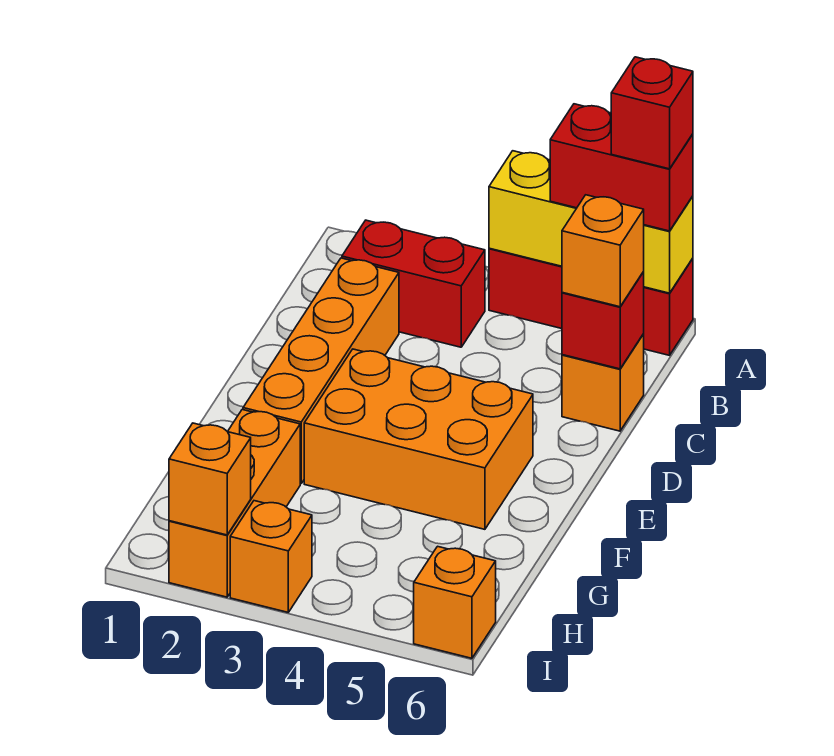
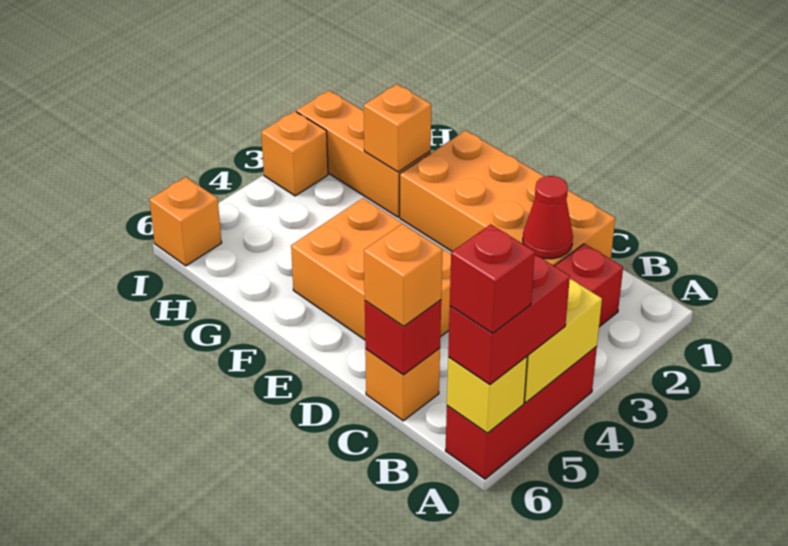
orange brick C2:F2 level 1 -> orange brick C1:F2 level 1
none -> red cone C2 level 2
orange brick E3:F5 level 1 -> orange brick D4:F5 level 1
orange brick I2 level 2 -> orange brick G2 level 2

